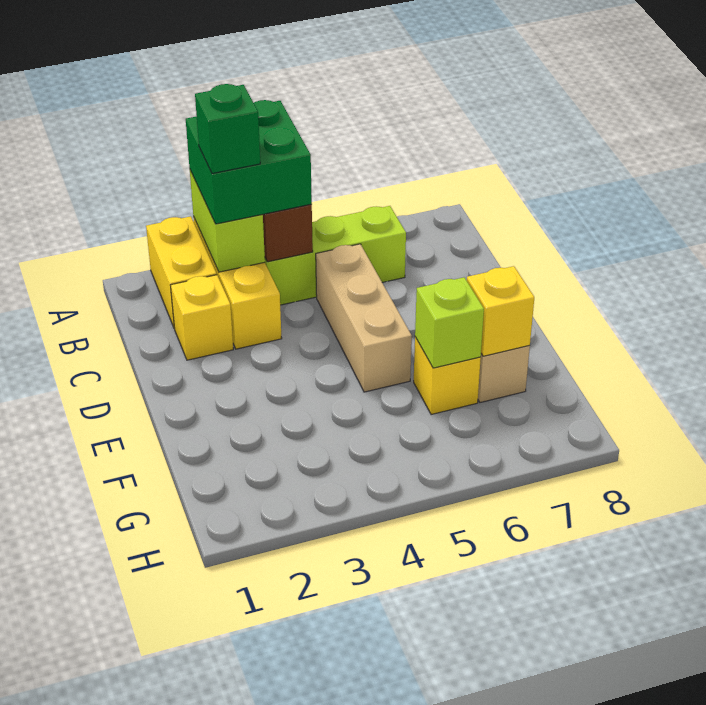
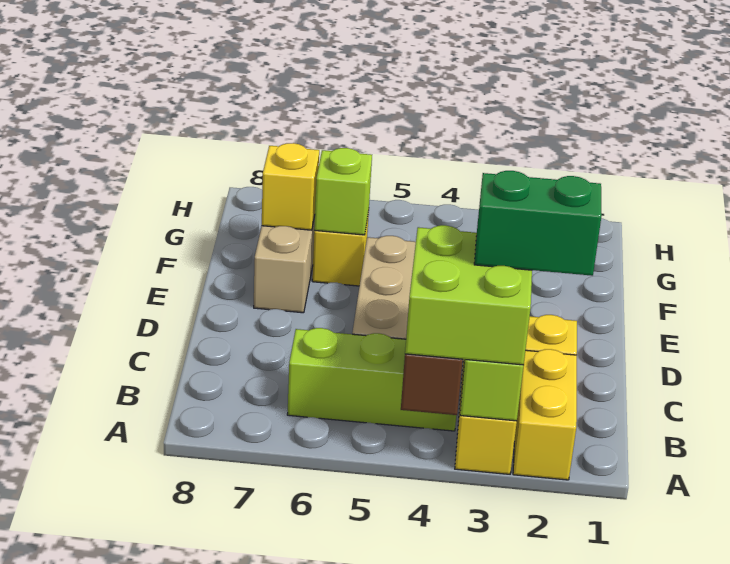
green brick A3:B4 level 3 -> lime brick A3:B4 level 3
green brick B3 level 4 -> green brick B2:B3 level 4

